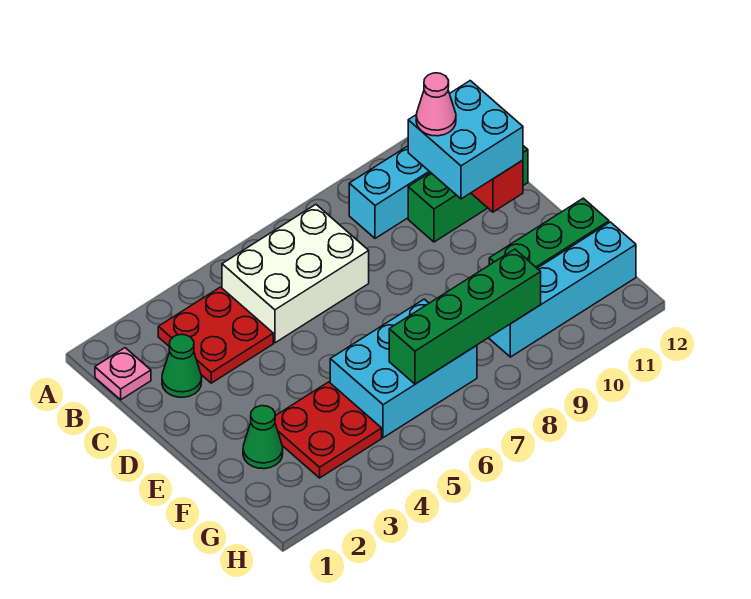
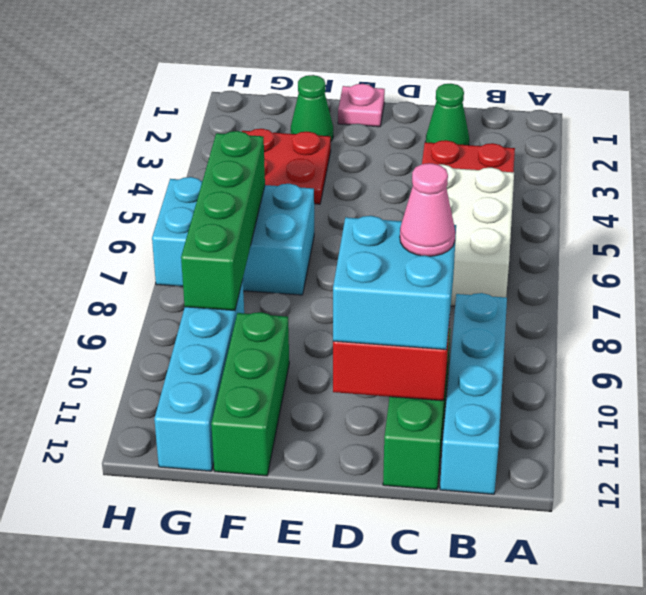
pink plate B1 level 1 -> pink plate E1 level 1
cyan brick F5:G7 level 1 -> cyan brick F6:H7 level 1

